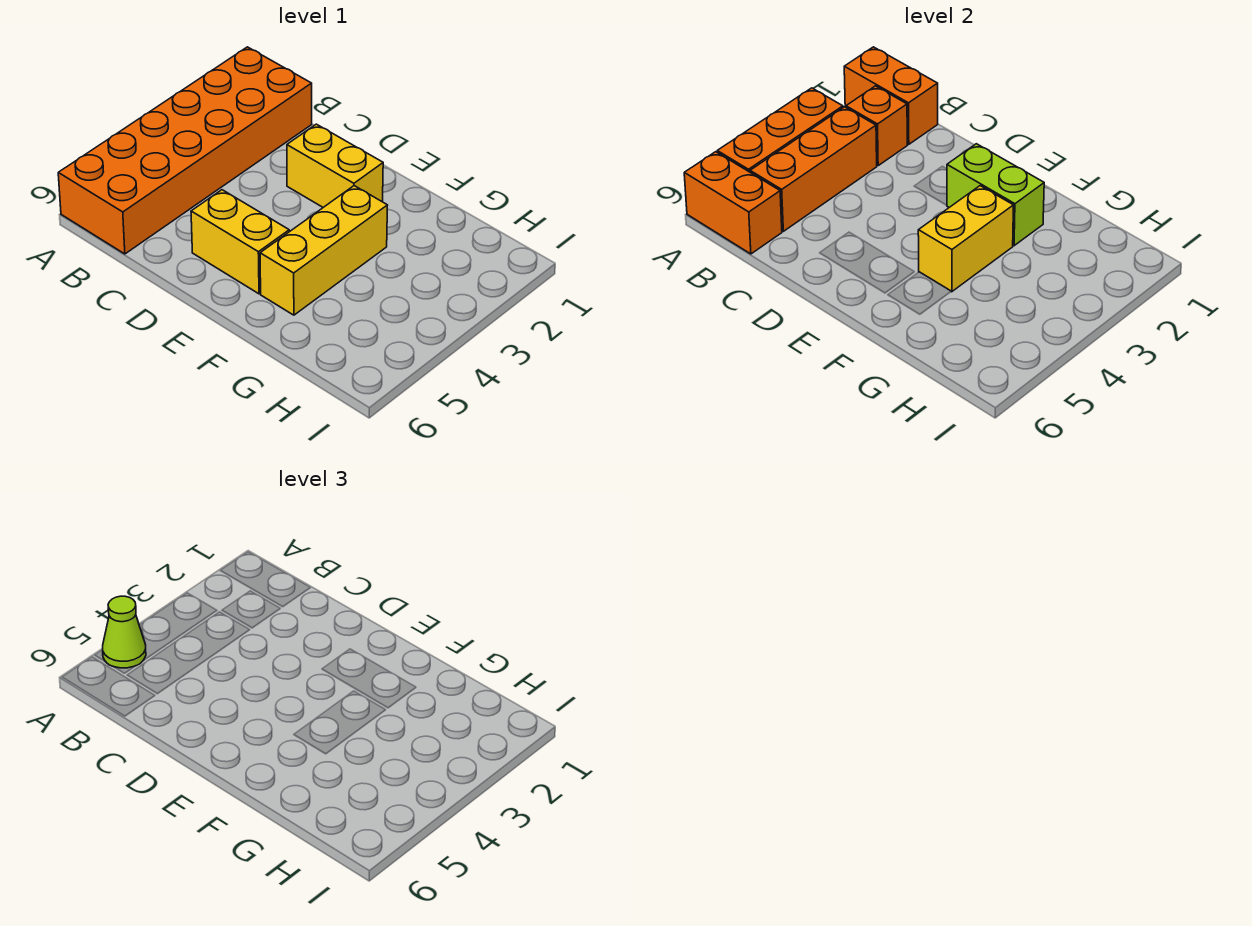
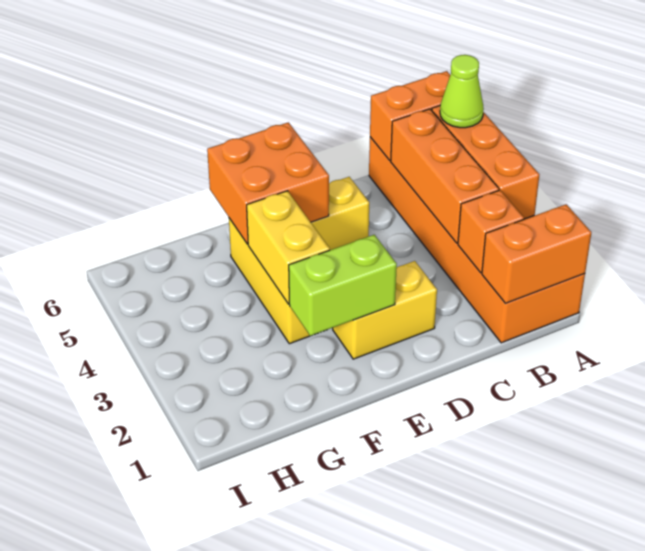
none -> orange brick E5:F6 level 2

